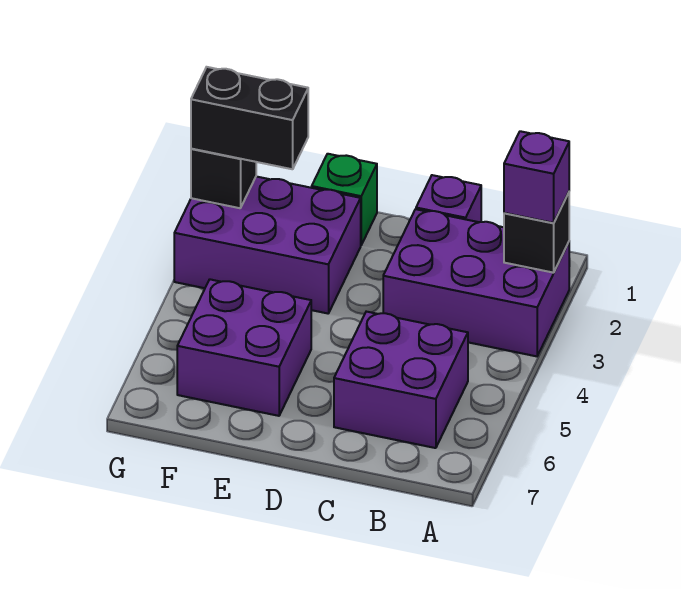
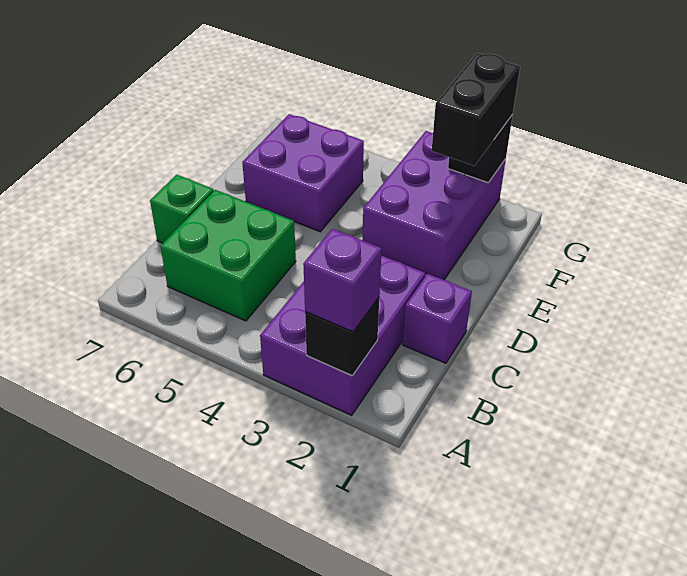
purple brick B5:C6 level 1 -> green brick B5:C6 level 1
green brick E1 level 1 -> green brick C7 level 1

